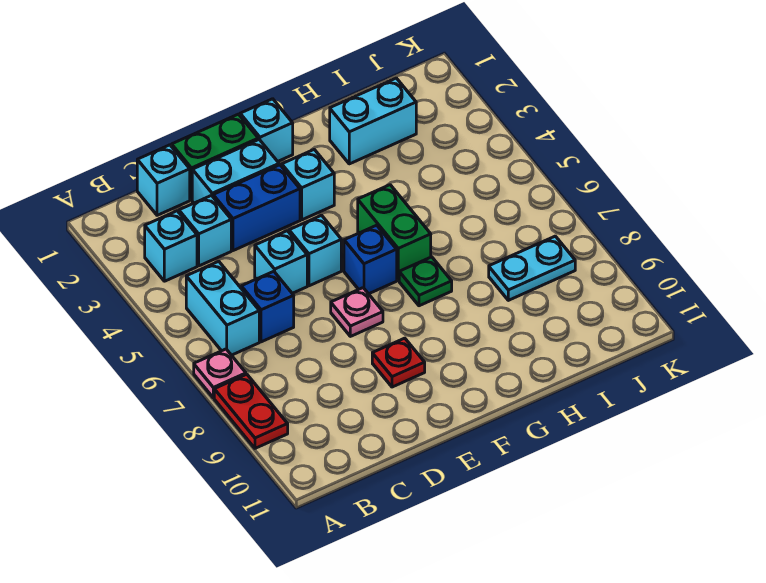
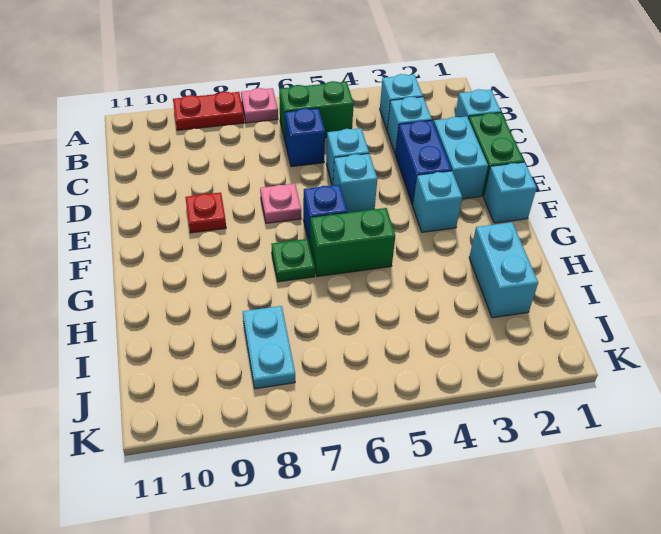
cyan brick B5:B6 level 1 -> green brick B5:B6 level 1

